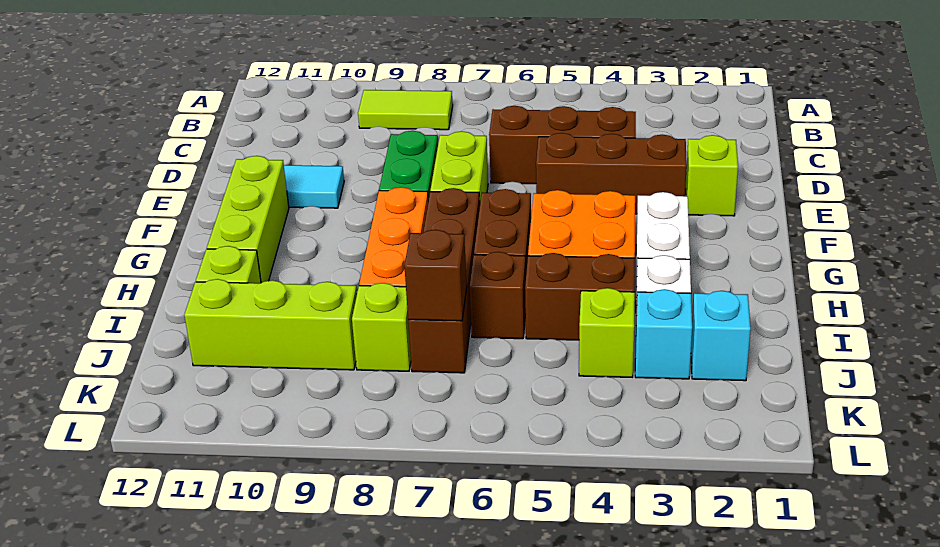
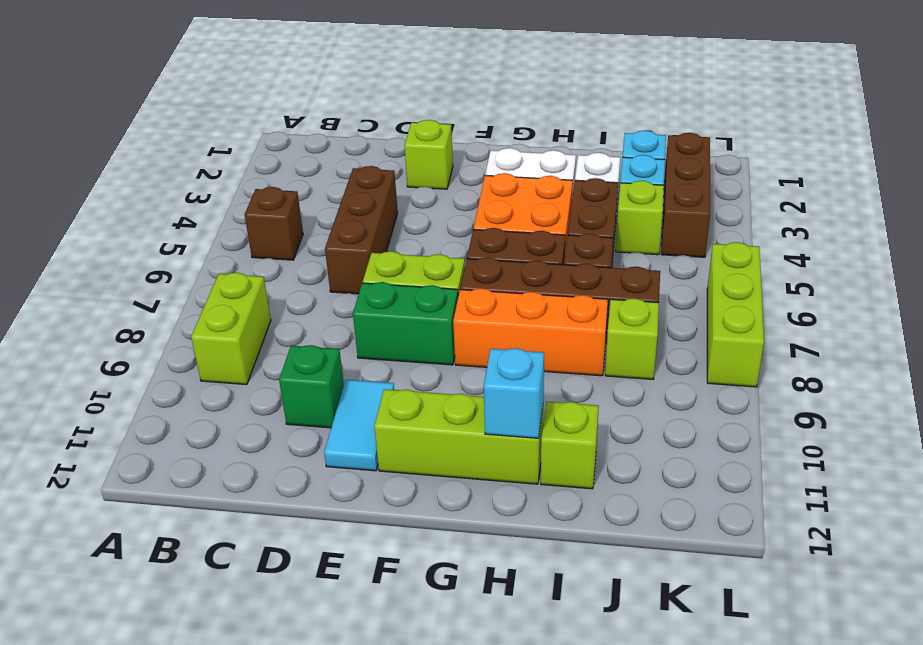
lime tile B8:B9 level 1 -> lime brick B8:B9 level 1
none -> green brick D10 level 1
brown brick E3:E5 level 1 -> brown brick K2:K4 level 1
none -> cyan brick H11 level 2
brown brick J7 level 2 -> brown brick B5 level 1
lime brick J9:J11 level 1 -> lime brick L6:L8 level 1

